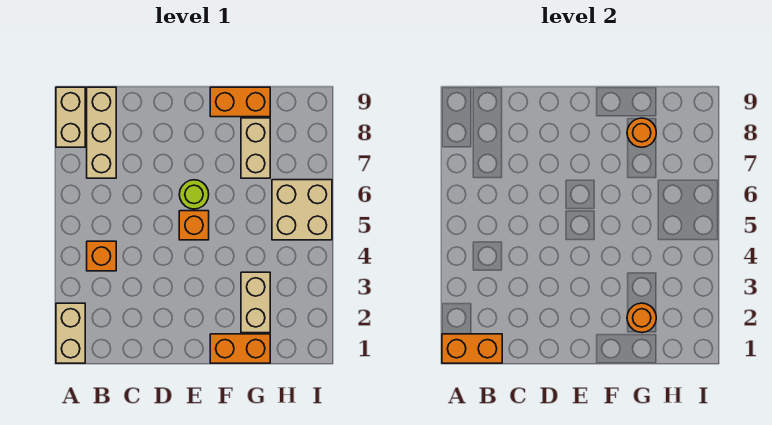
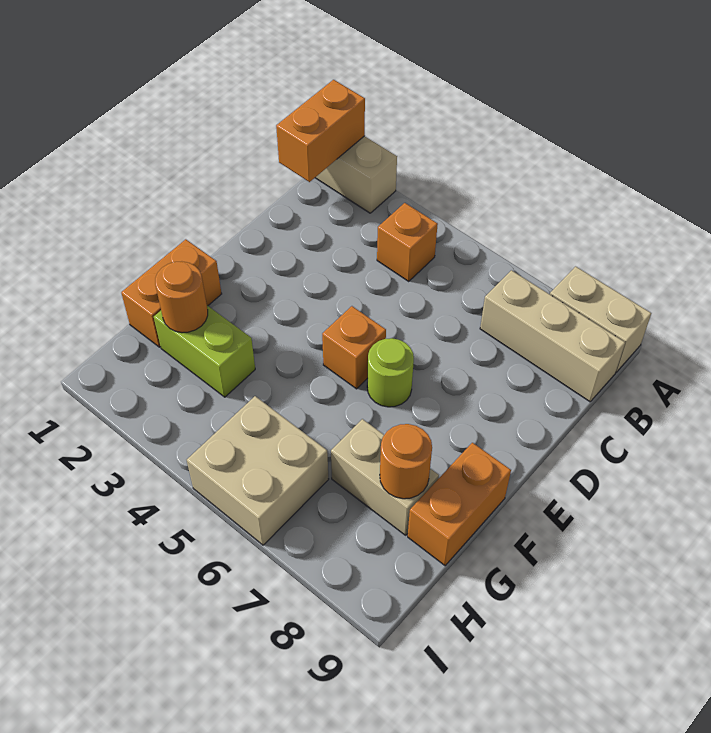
tan brick G2:G3 level 1 -> lime brick G2:G3 level 1

